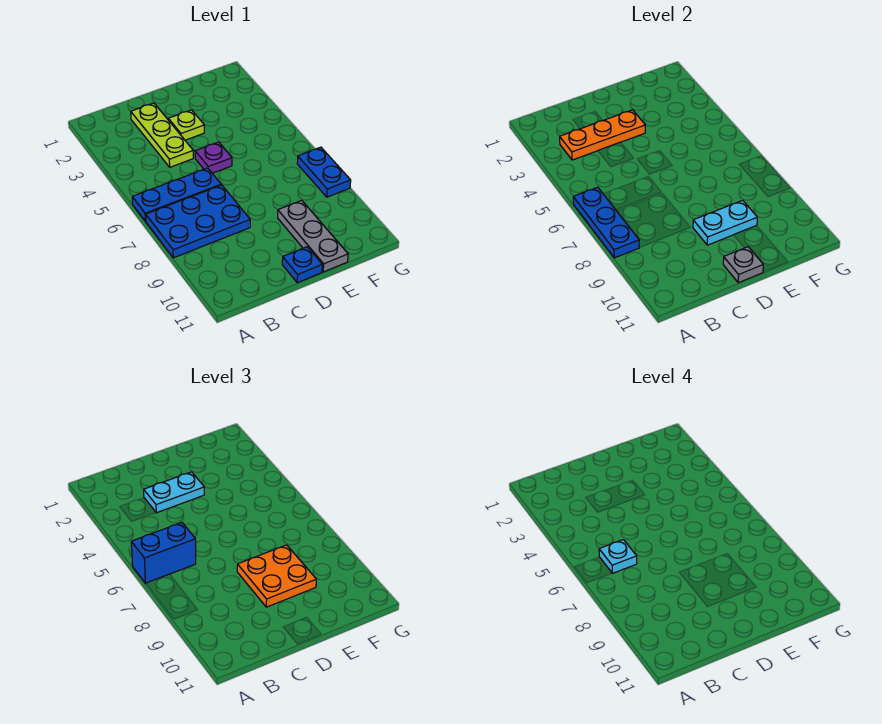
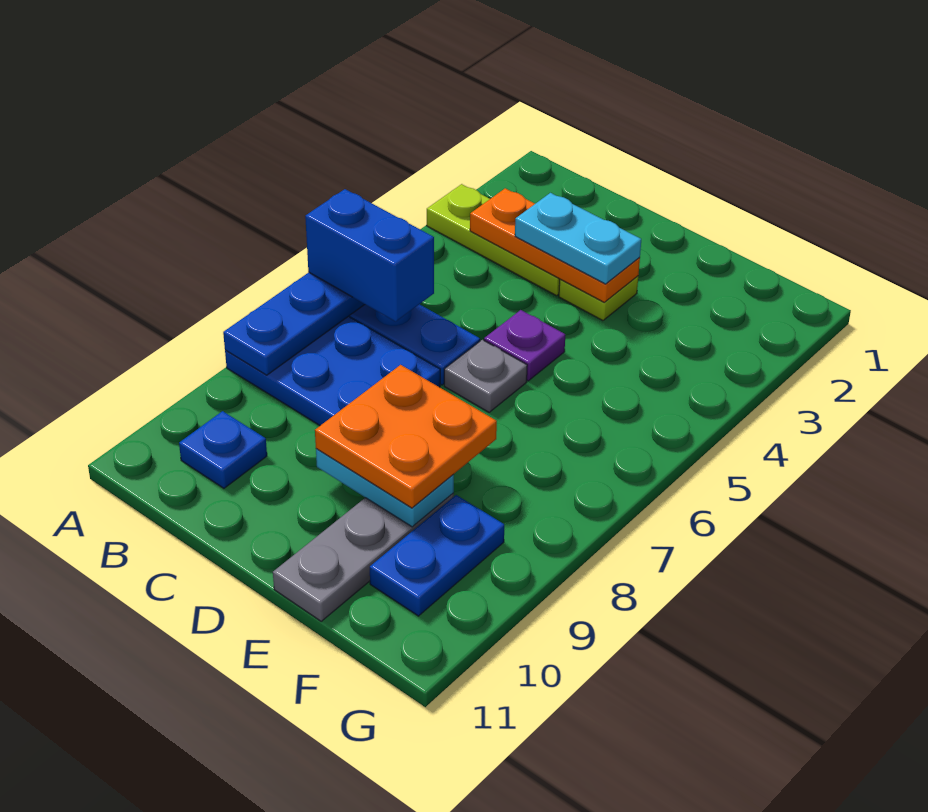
cyan plate B6 level 4 -> none
lime plate C2:C4 level 1 -> lime plate A3:C3 level 1
blue plate D11 level 1 -> blue plate B10 level 1
grey plate D11 level 2 -> grey plate D6 level 1
blue plate G7:G8 level 1 -> blue plate F9:F10 level 1

